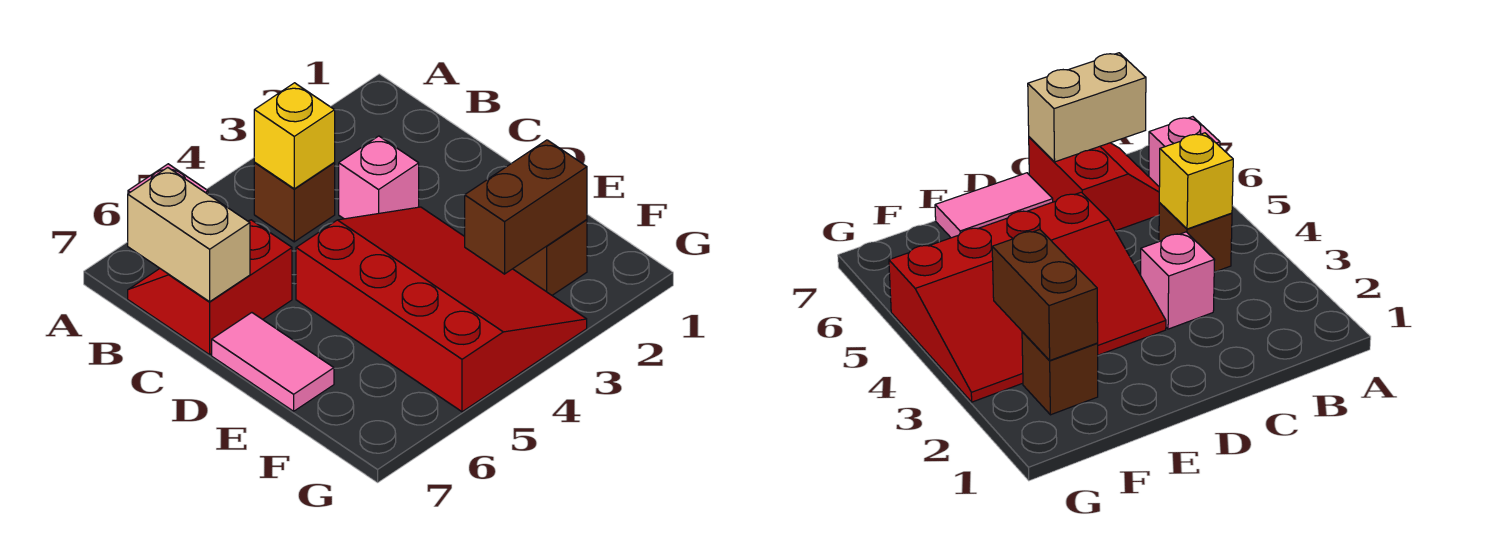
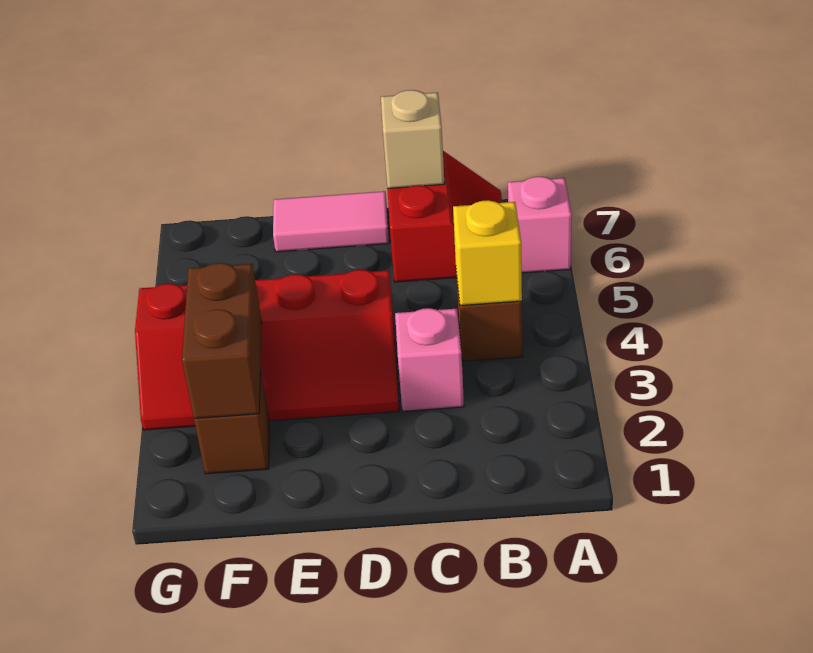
tan brick B7:C7 level 2 -> tan brick C7 level 2
red slope D3:G5 level 1 top 5 -> red slope D3:G4 level 1 top 4

